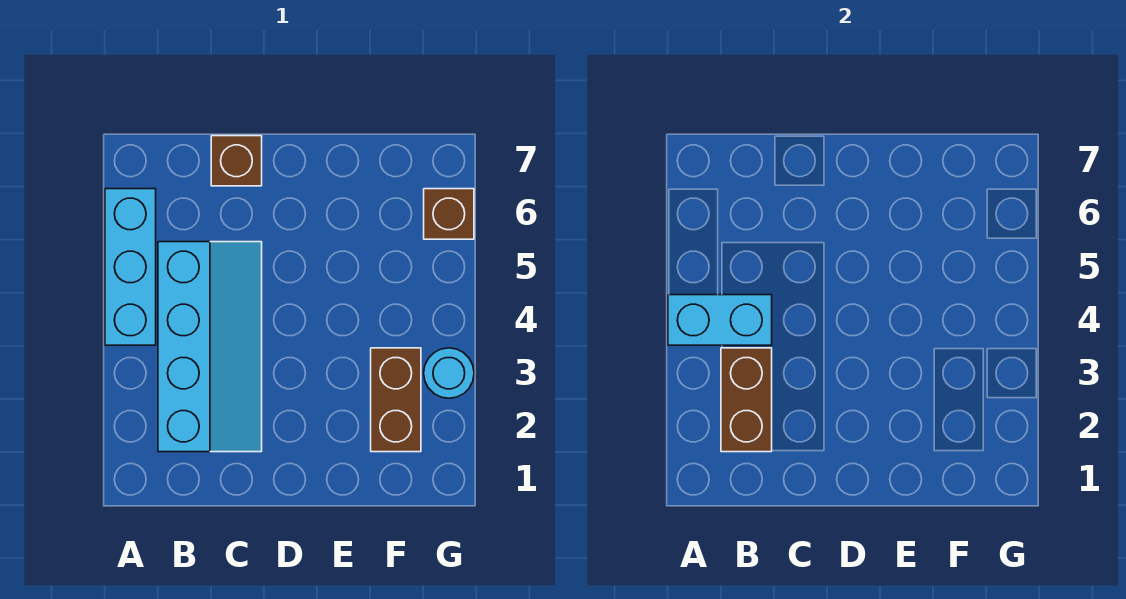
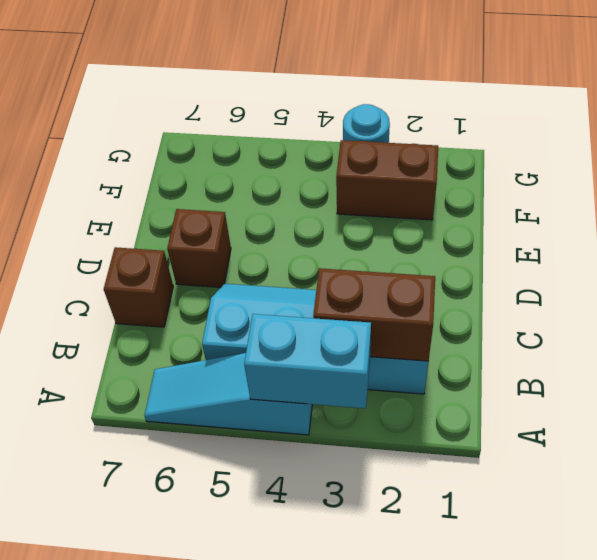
cyan brick A4:A6 level 1 -> cyan slope A4:A6 level 1 top 4
cyan brick A4:B4 level 2 -> cyan brick A3:A4 level 2
brown brick G6 level 1 -> brown brick D6 level 1

